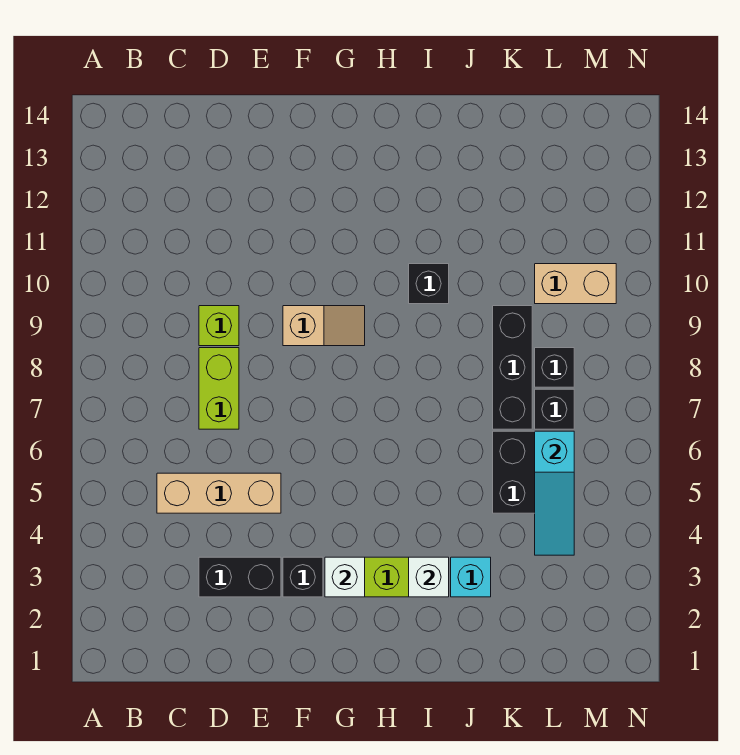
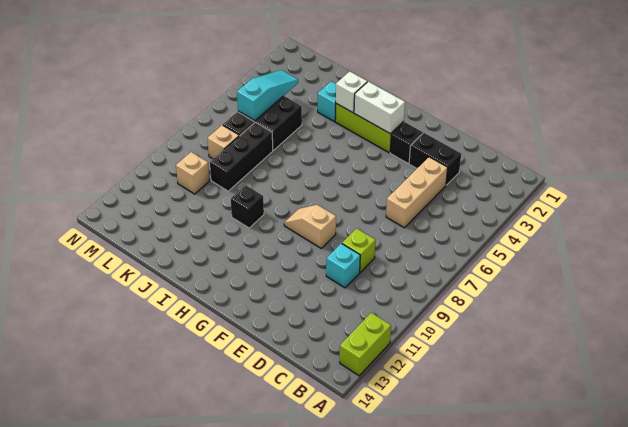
tan brick C5:E5 level 1 -> tan brick D4:D6 level 1
lime brick D7:D8 level 1 -> lime brick A12:A13 level 1
none -> cyan brick D10 level 1
white brick G3 level 2 -> white brick G3:H3 level 2
black brick L8 level 1 -> tan brick L8 level 1
tan brick L10:M10 level 1 -> tan brick L10 level 1

